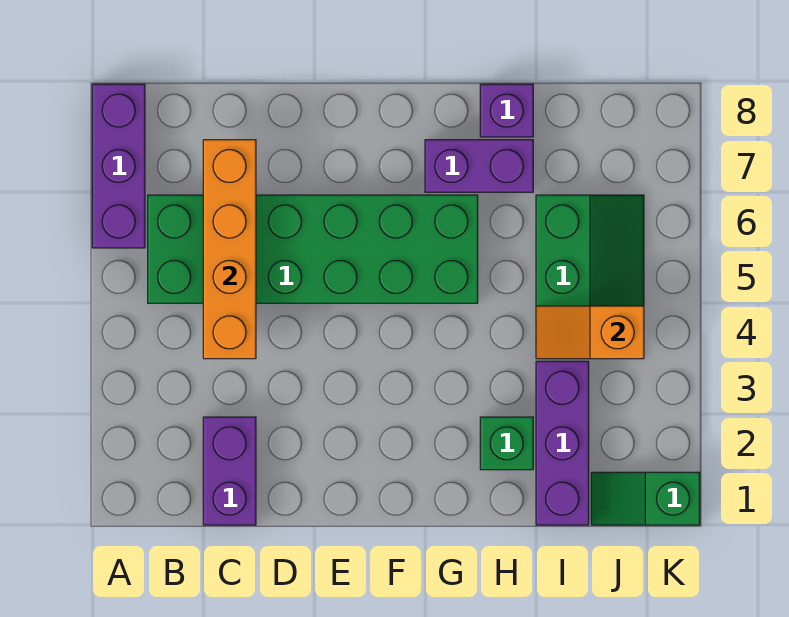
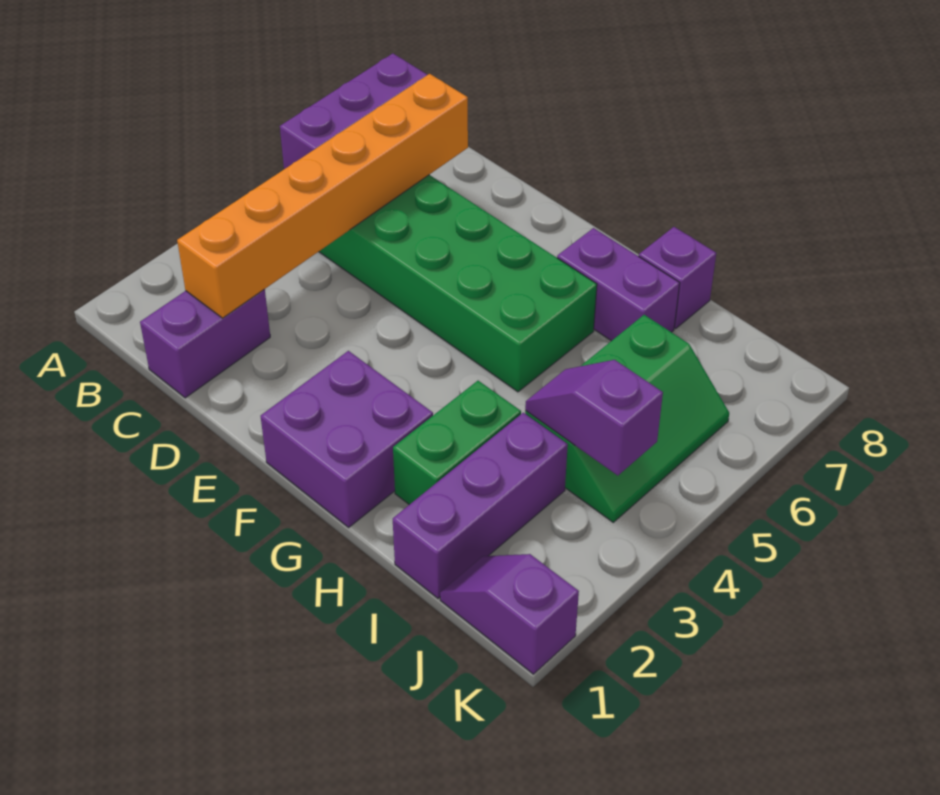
orange brick C4:C7 level 2 -> orange brick C2:C7 level 2
none -> purple brick F1:G2 level 1
green brick H2 level 1 -> green brick H2:H3 level 1
orange slope I4:J4 level 2 top J -> purple slope I4:J4 level 2 top J
green slope J1:K1 level 1 top K -> purple slope J1:K1 level 1 top K

